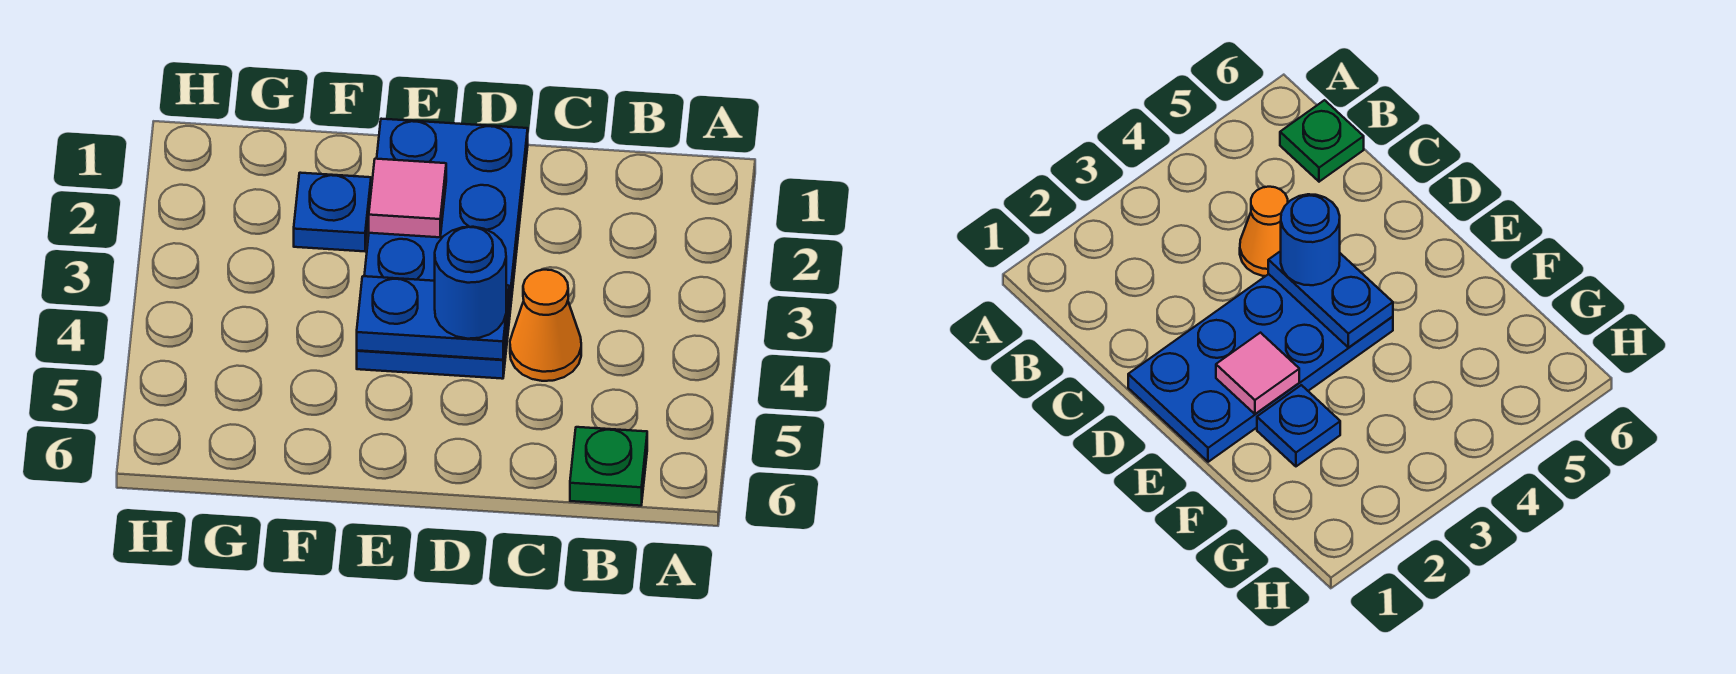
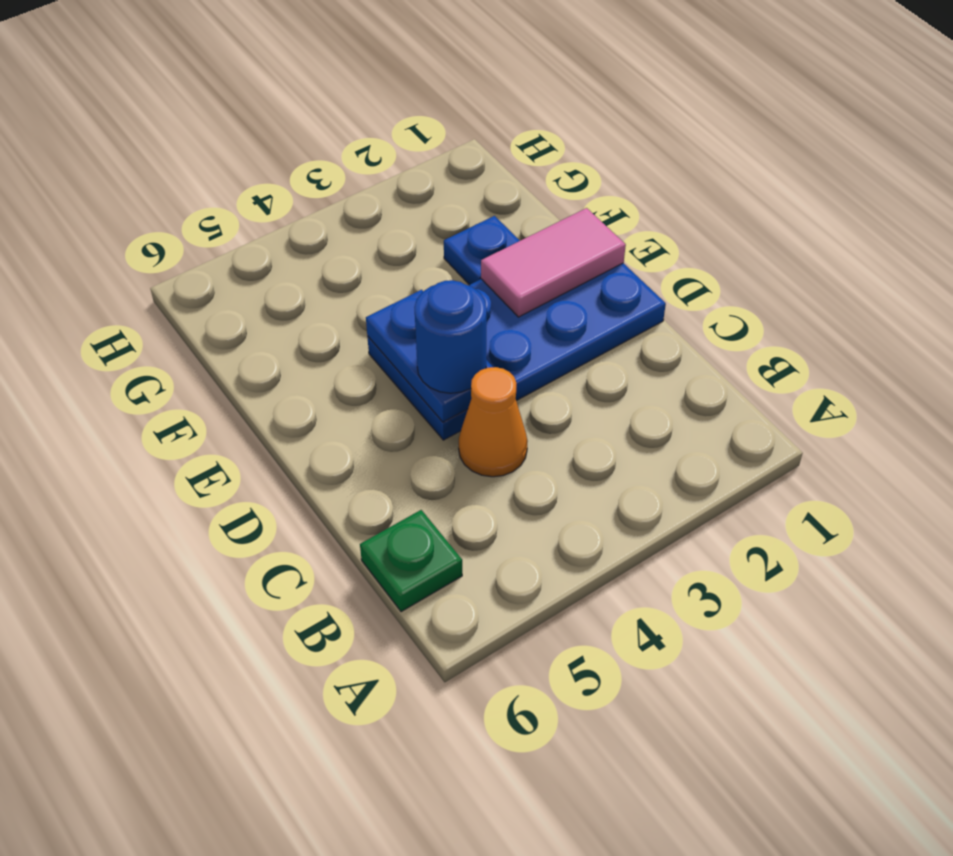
pink tile E2 level 2 -> pink tile E1:E2 level 2

